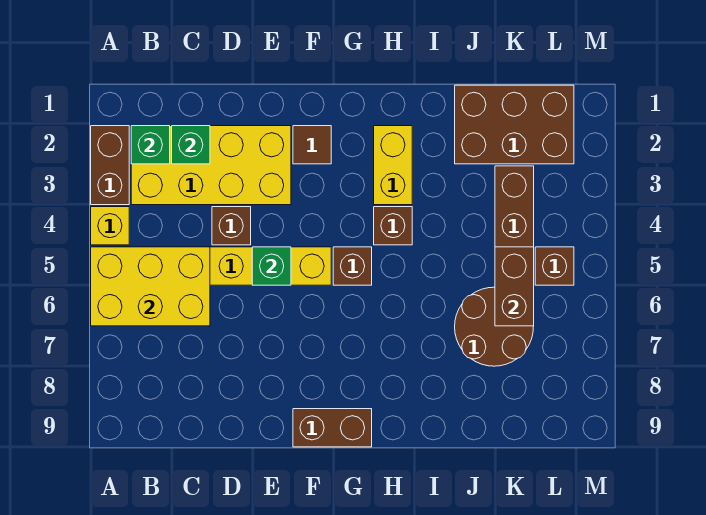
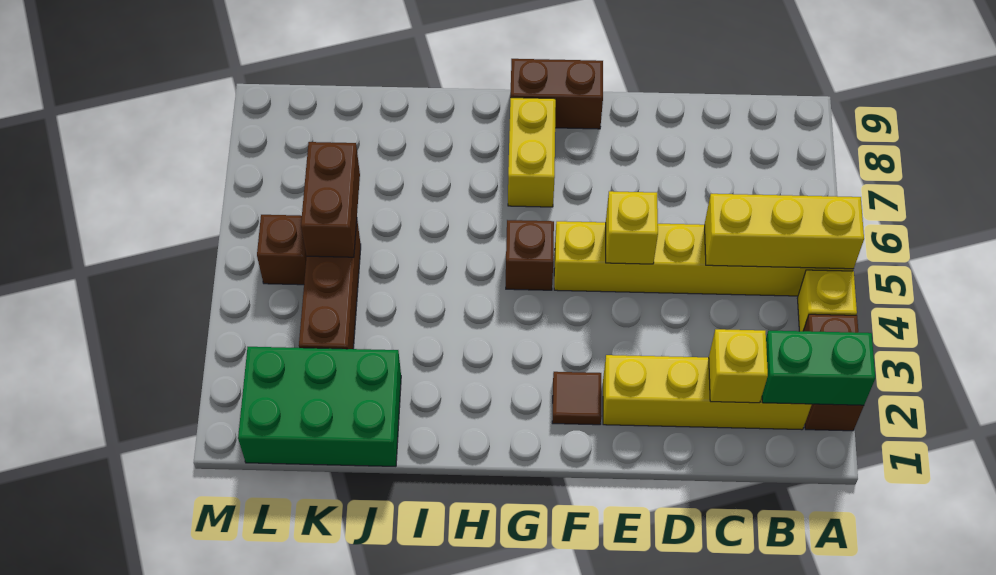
yellow brick A5:C6 level 2 -> yellow brick A5:C5 level 2
yellow brick B2:E3 level 1 -> yellow brick B2:E2 level 1
green brick B2 level 2 -> green brick A2:B2 level 2
green brick C2 level 2 -> yellow brick C2 level 2
brown brick D4 level 1 -> none
green brick E5 level 2 -> yellow brick E5 level 2
yellow brick H2:H3 level 1 -> yellow brick G7:G8 level 1
brown brick H4 level 1 -> none
brown brick J1:L2 level 1 -> green brick J1:L2 level 1
brown round brick J6:K7 level 1 -> none

